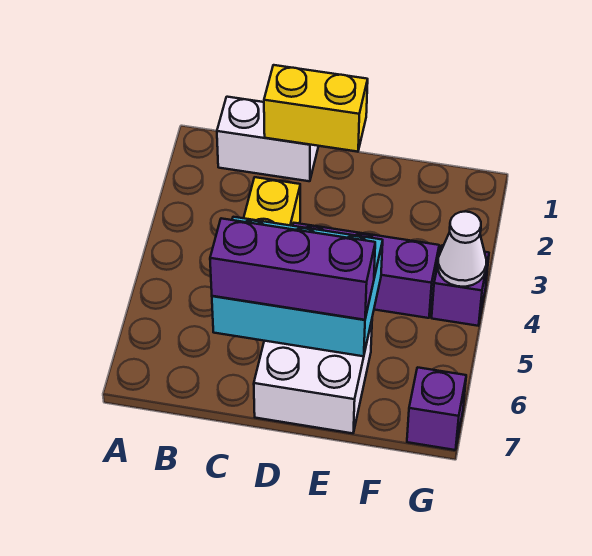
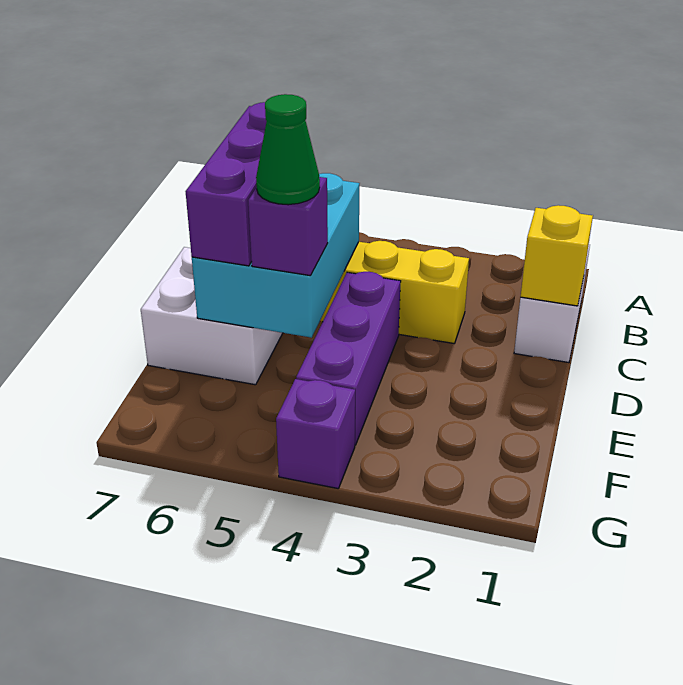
yellow brick C1:D1 level 2 -> yellow brick C1 level 2
none -> green cone E5 level 4
white cone G4 level 2 -> none
purple brick G7 level 1 -> purple brick E5 level 3

